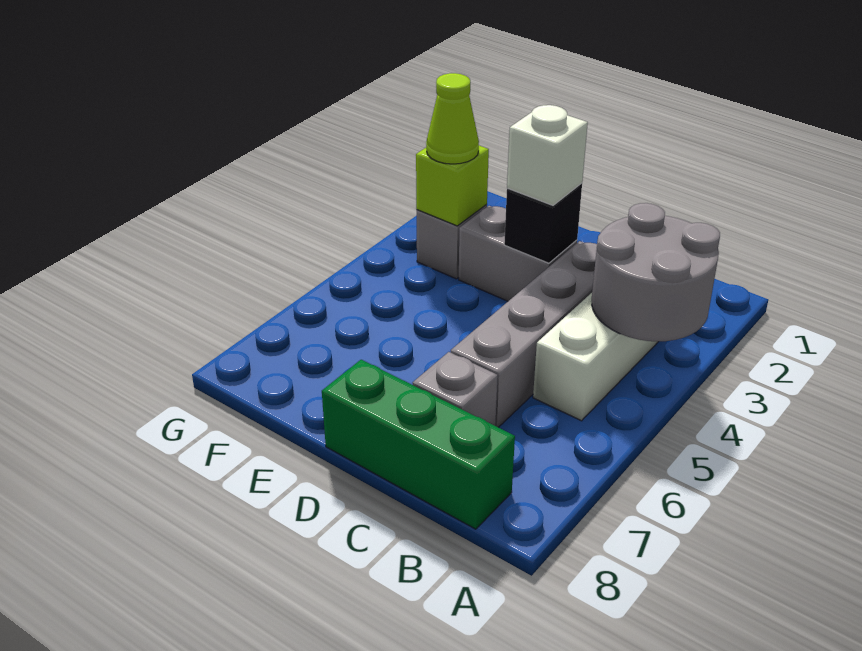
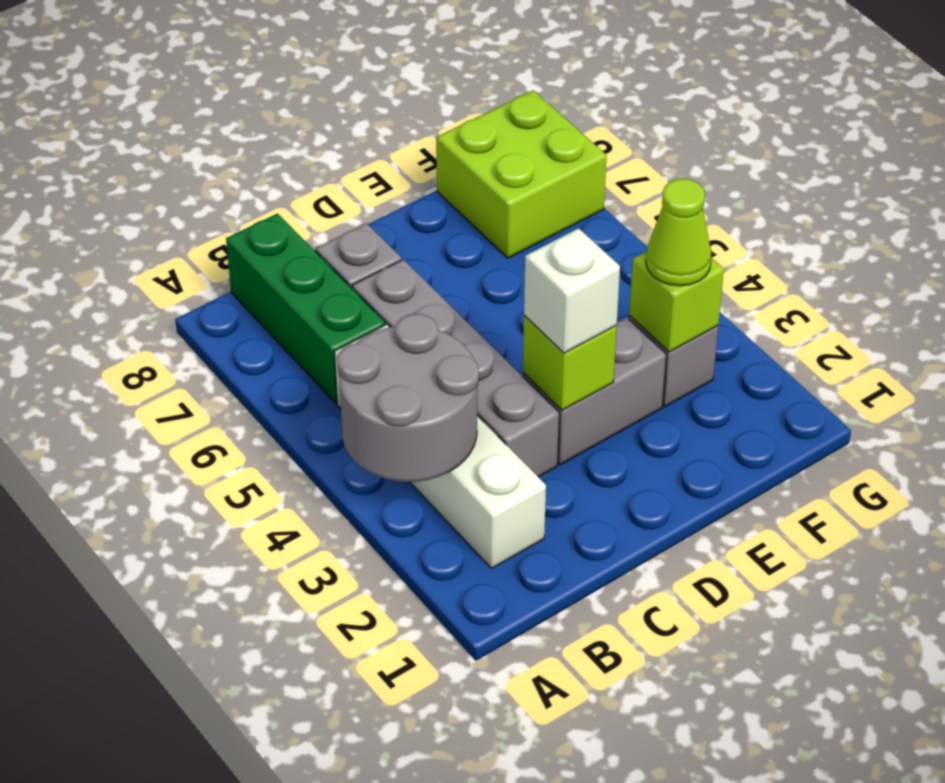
green brick B8:D8 level 1 -> green brick B6:B8 level 1
black brick D3 level 2 -> lime brick D3 level 2
none -> lime brick F7:G8 level 1

